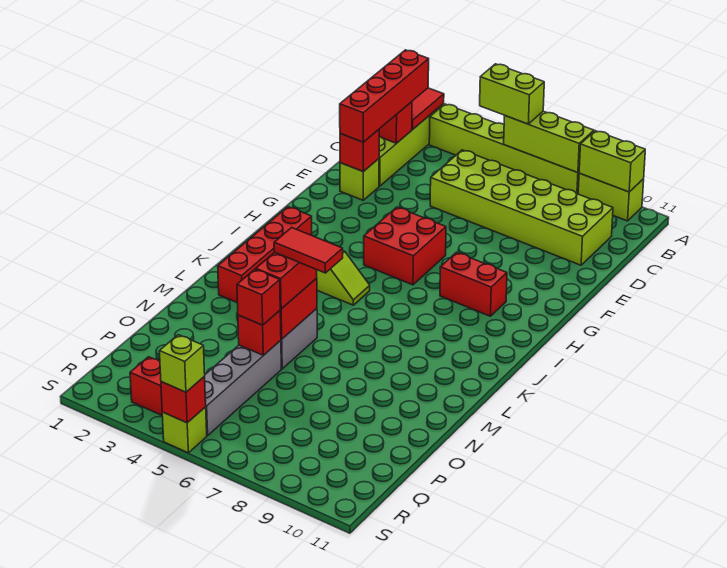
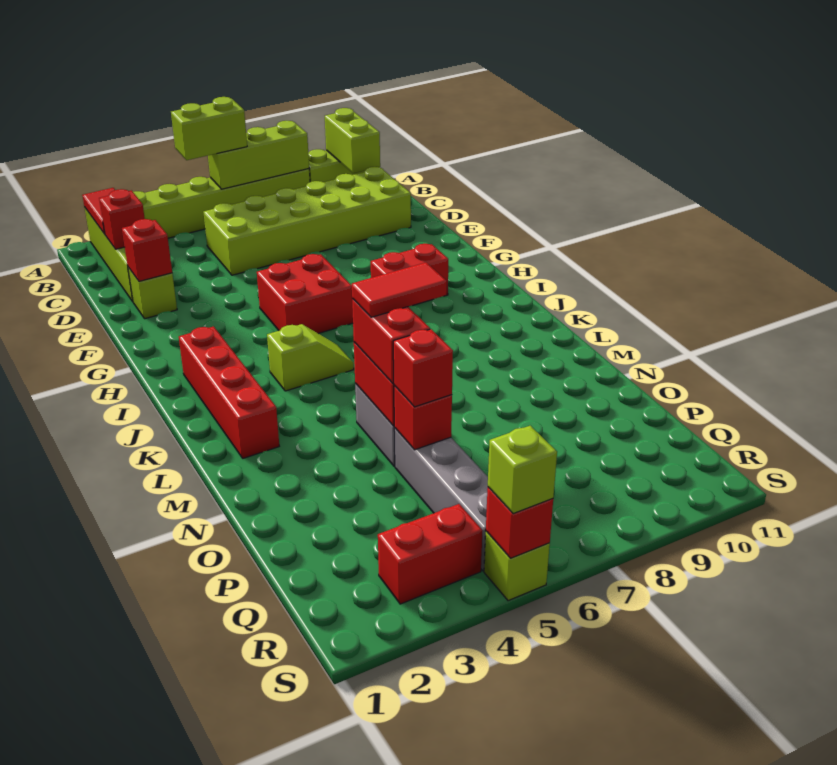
lime brick A9:A10 level 2 -> lime brick A10:B10 level 2
red brick B2:E2 level 3 -> none

